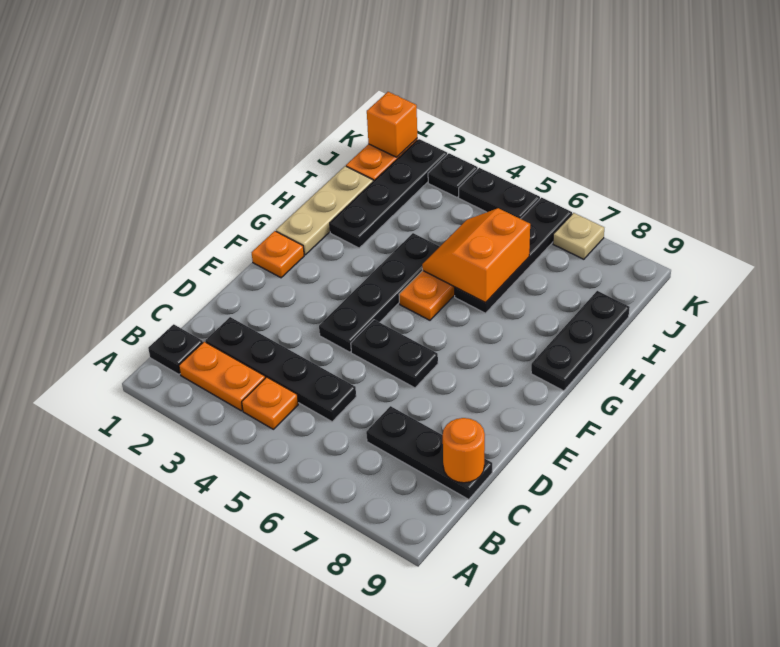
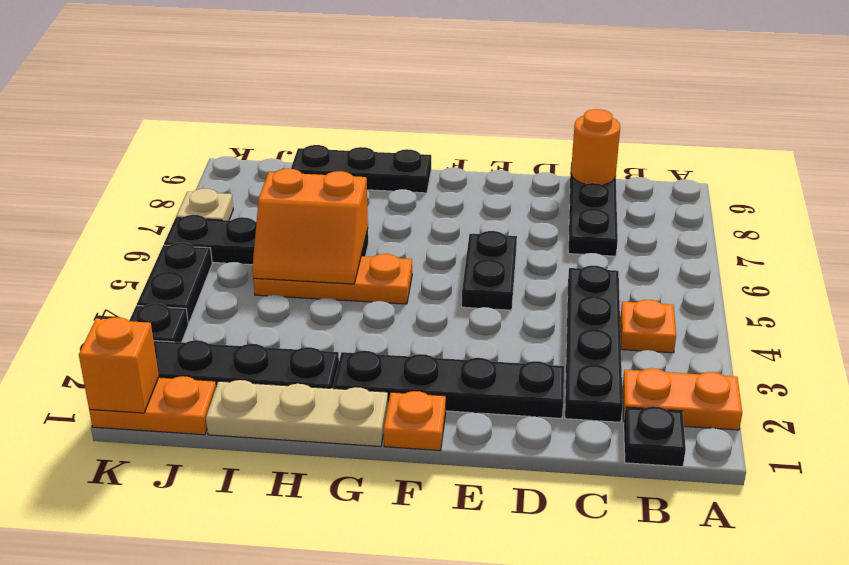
orange plate B2:B3 level 1 -> orange plate A2:B2 level 1
black plate E4:H4 level 1 -> black plate D2:G2 level 1

